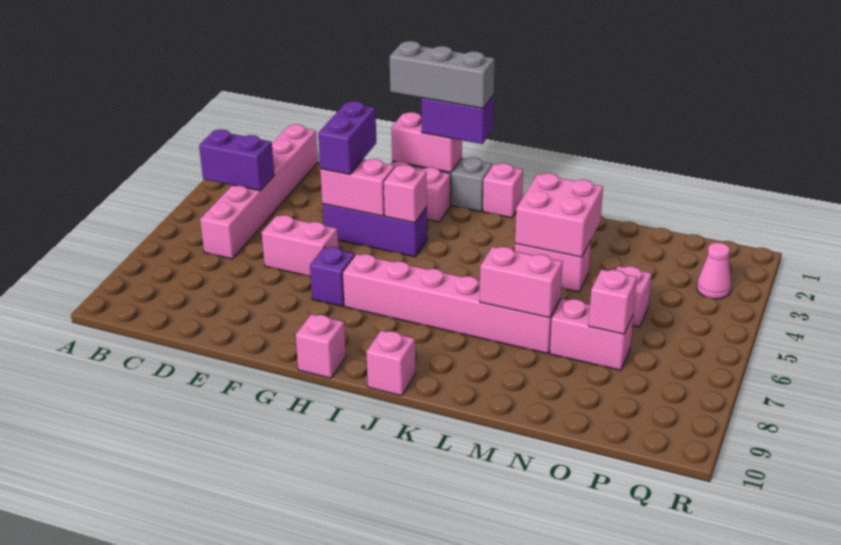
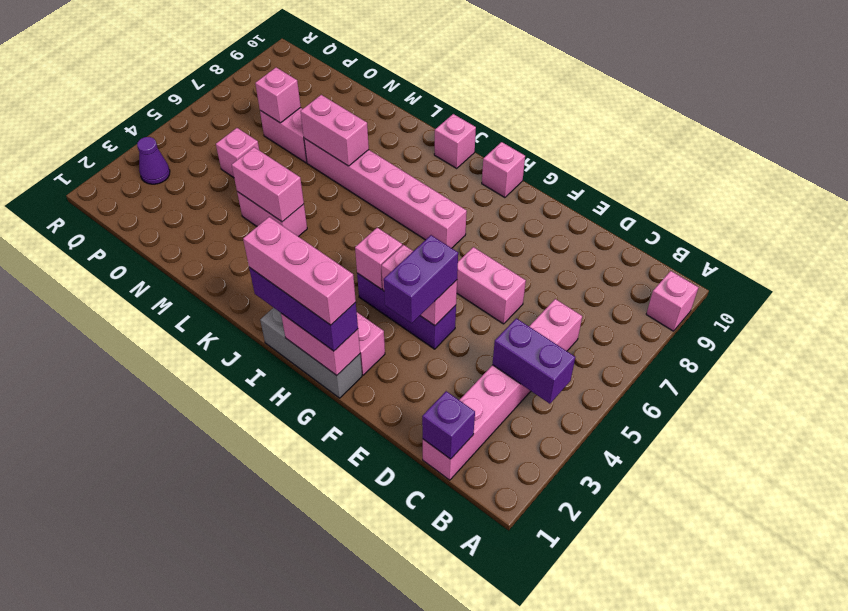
grey brick G1:I1 level 4 -> pink brick G1:I1 level 4
purple brick G7 level 1 -> purple brick C1 level 2
purple brick H1:I1 level 3 -> purple brick G1:I1 level 3
pink brick J1 level 1 -> pink brick A9 level 1
pink brick L3:M4 level 2 -> pink brick L4:M4 level 2
pink cone Q3 level 1 -> purple cone Q3 level 1

